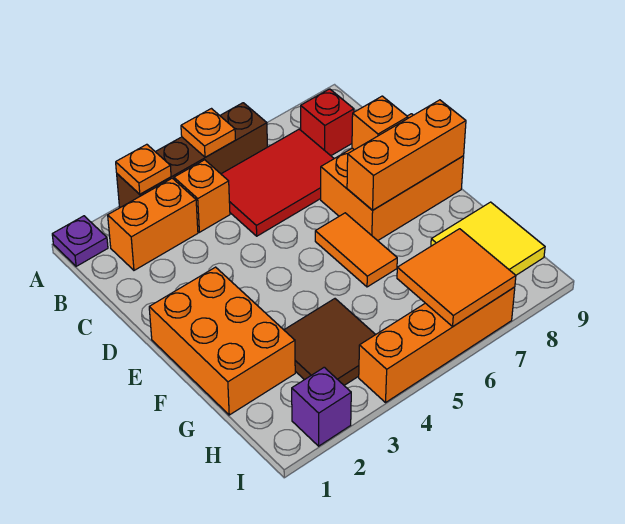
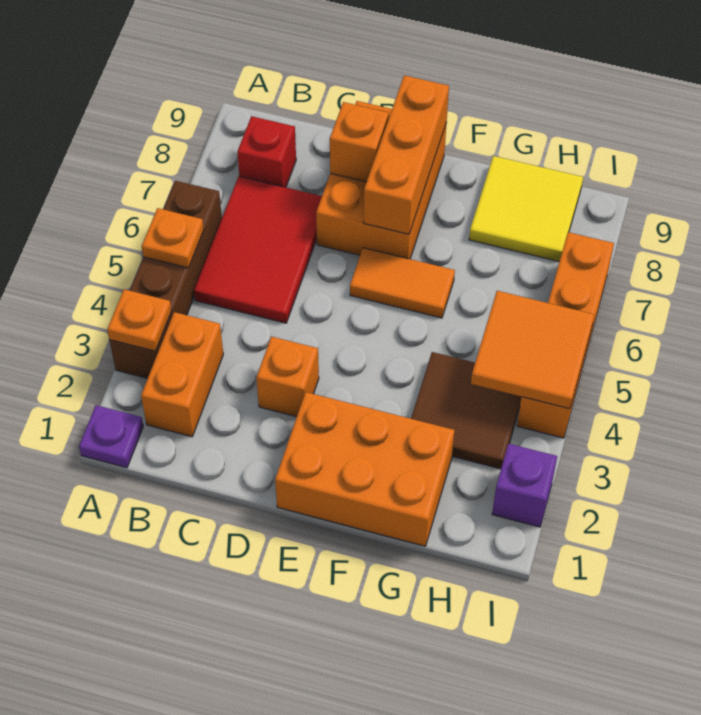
orange brick B4 level 1 -> orange brick D3 level 1
orange tile H6:I7 level 2 -> orange tile H4:I5 level 2

